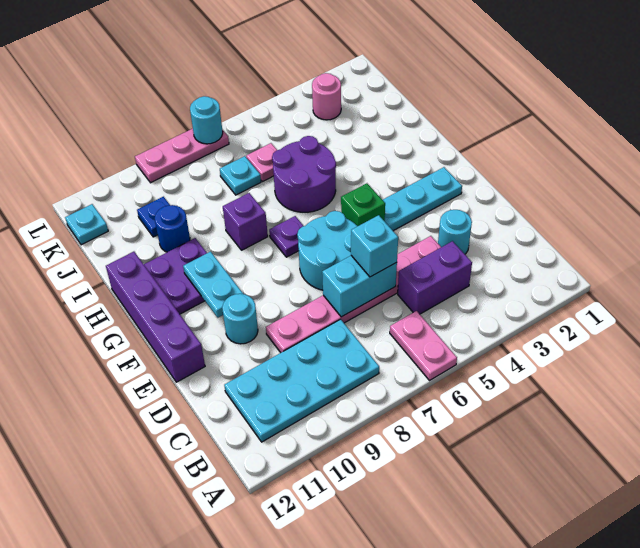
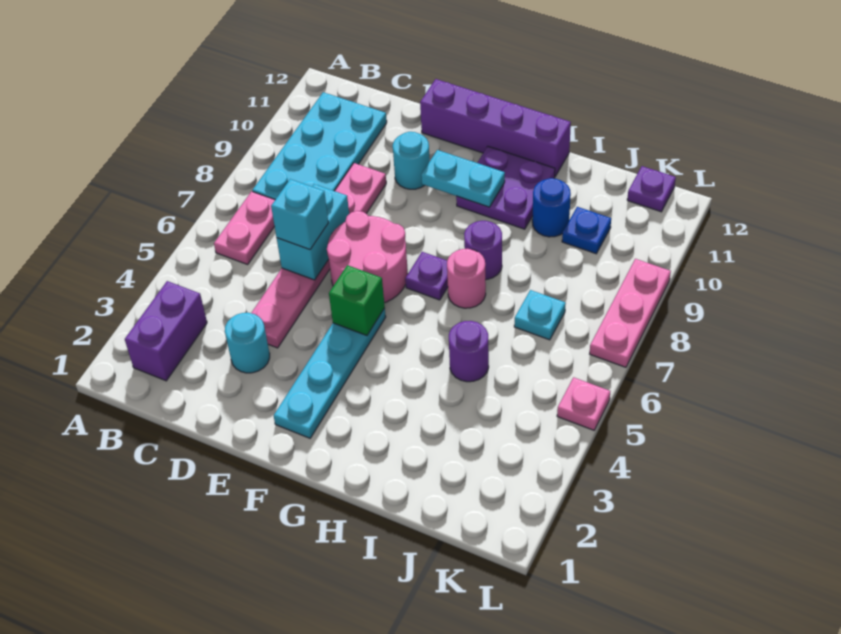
pink plate A6:B6 level 1 -> pink plate B6:B7 level 1
purple brick C4:C5 level 1 -> purple brick B2:B3 level 1
cyan round brick E6:F7 level 1 -> pink round brick E6:F7 level 1
purple round brick H5:I6 level 1 -> purple round brick I5 level 1
purple brick H8 level 1 -> purple round brick H8 level 1
pink plate J6 level 1 -> pink plate L5 level 1
pink round brick K3 level 1 -> pink round brick H7 level 1
cyan plate K12 level 1 -> purple plate K12 level 1
cyan round brick L7 level 2 -> none

